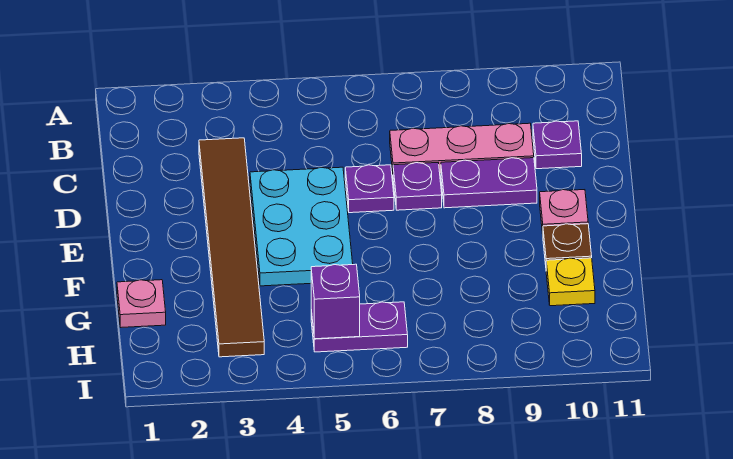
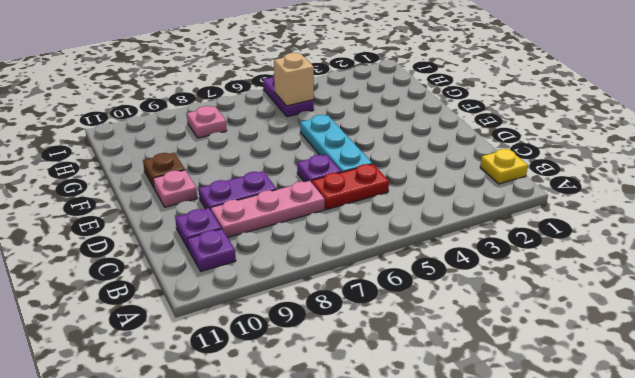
brown tile C3:H3 level 1 -> none
none -> red plate C5:C6 level 1
cyan plate D4:F5 level 1 -> cyan plate D5:F5 level 1
purple plate D7 level 1 -> purple plate B10 level 1
pink plate G1 level 1 -> pink plate H8 level 1
yellow plate G10 level 1 -> yellow plate B1 level 1
purple plate H5:H6 level 1 -> purple plate H5:I5 level 1
purple brick H5 level 2 -> tan brick H5 level 2

